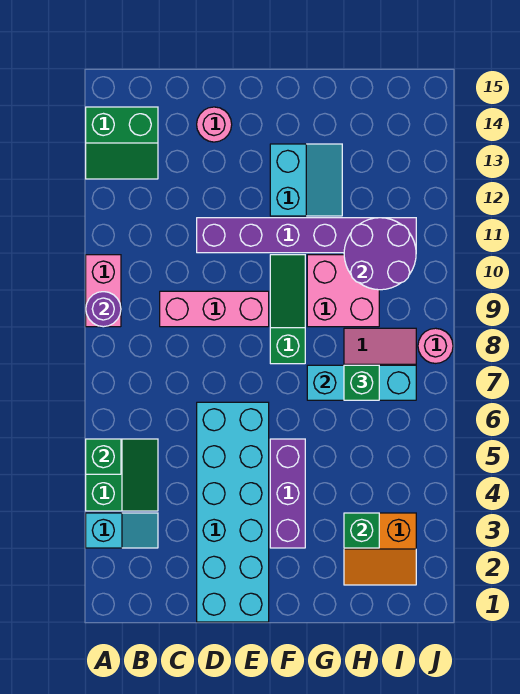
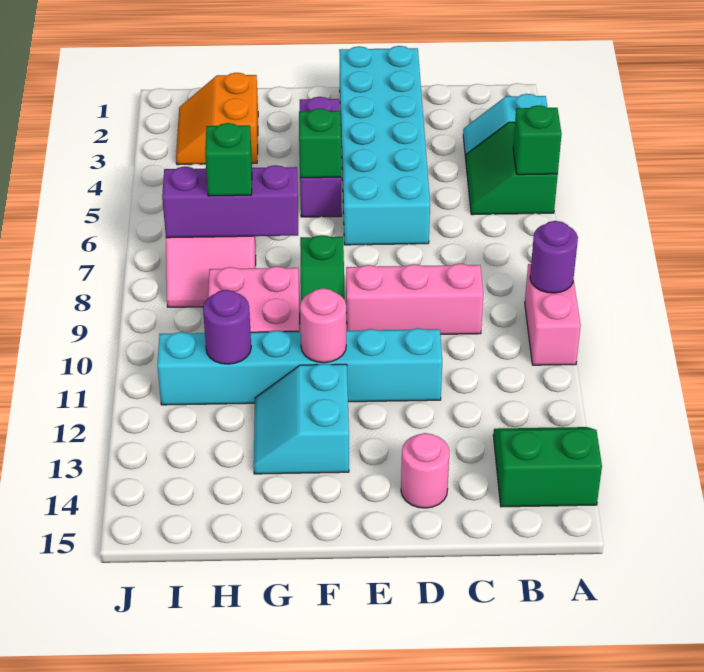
purple brick D11:I11 level 1 -> cyan brick D11:I11 level 1
cyan brick G7:I7 level 2 -> purple brick G7:I7 level 2
orange slope H2:I3 level 1 top 3 -> orange slope H2:I3 level 1 top H
green brick H3 level 2 -> green brick F5 level 2
purple round brick H10:I11 level 2 -> purple round brick H11 level 2
pink round brick J8 level 1 -> pink round brick F11 level 2

